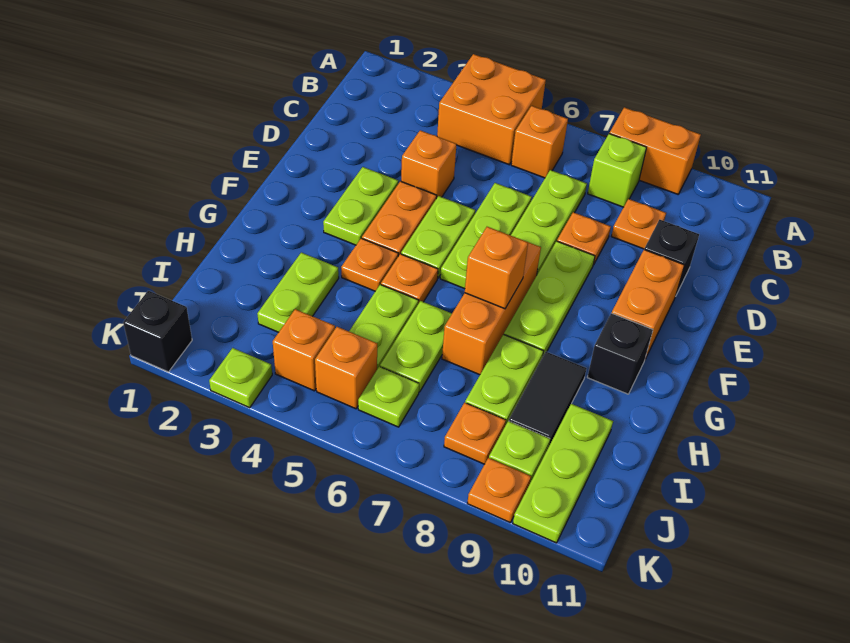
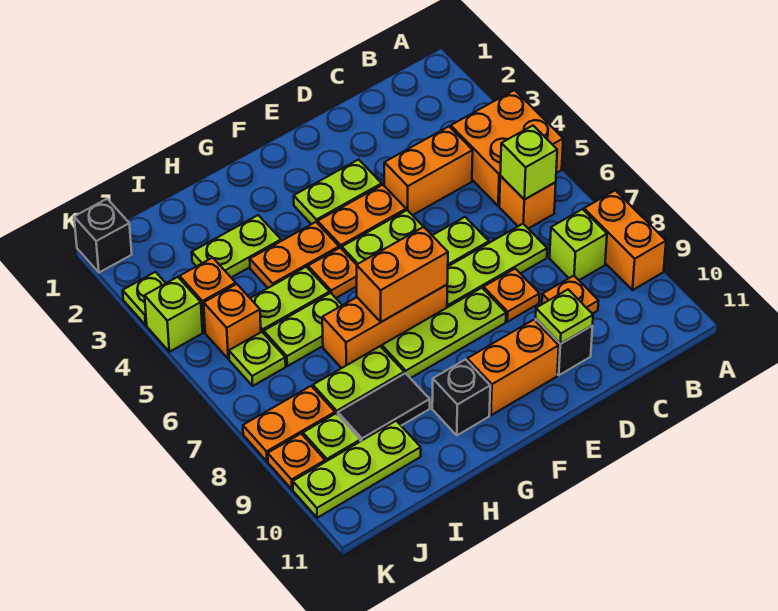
none -> lime brick B6 level 2
orange brick D4 level 1 -> orange brick C4:D4 level 1
none -> lime plate D10 level 2
orange plate G4 level 1 -> orange plate G4:H4 level 1
orange brick G7 level 2 -> orange brick F7:G7 level 2
orange plate J8 level 1 -> orange plate J8:K8 level 1
none -> lime brick K4 level 1

